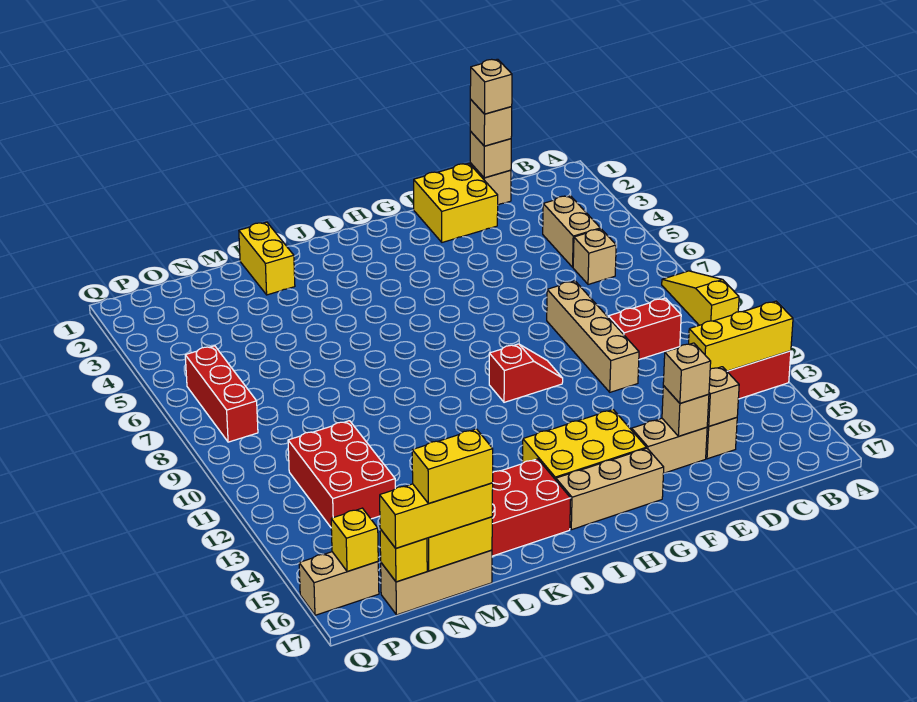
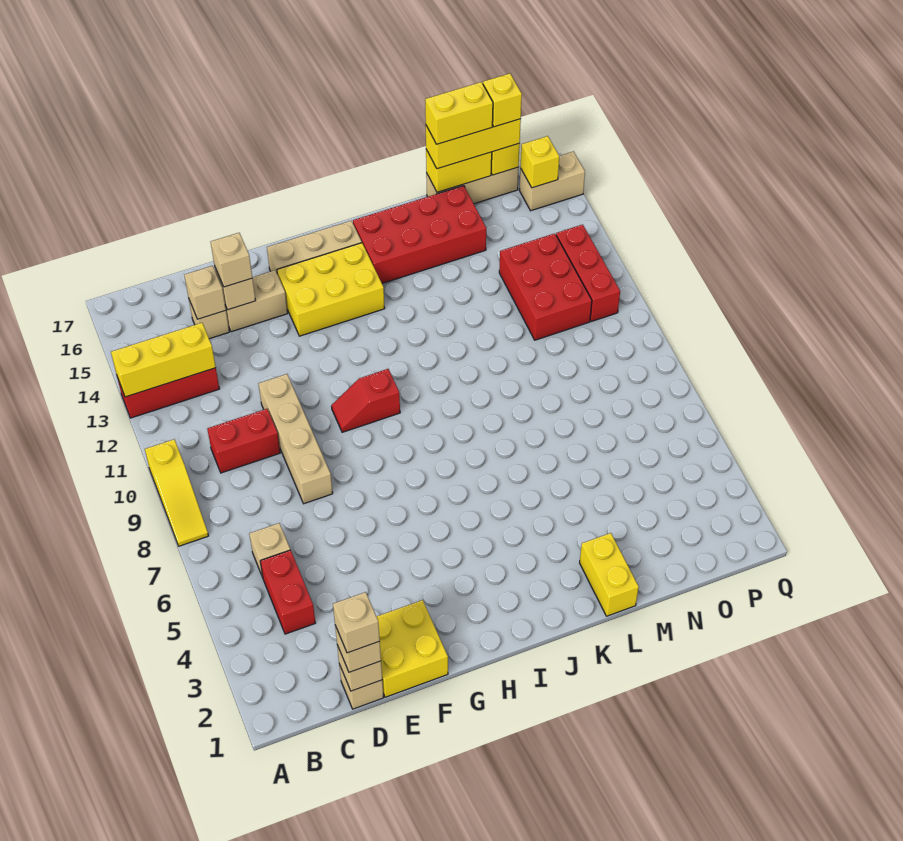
tan brick C4:C5 level 1 -> red brick C4:C5 level 1
none -> yellow brick O17 level 4
red brick P6:P8 level 1 -> red brick P11:P13 level 1

